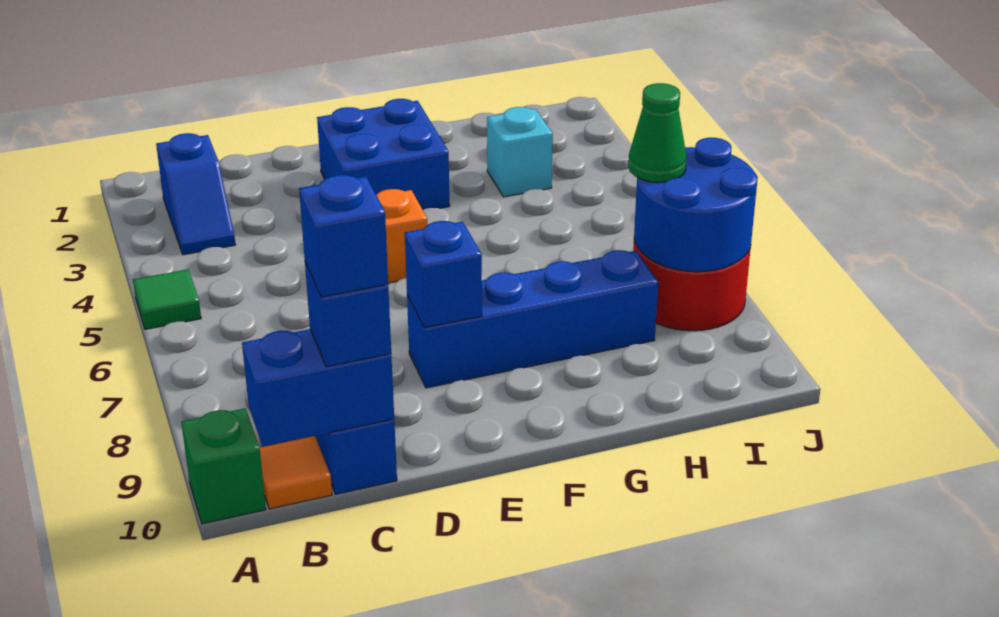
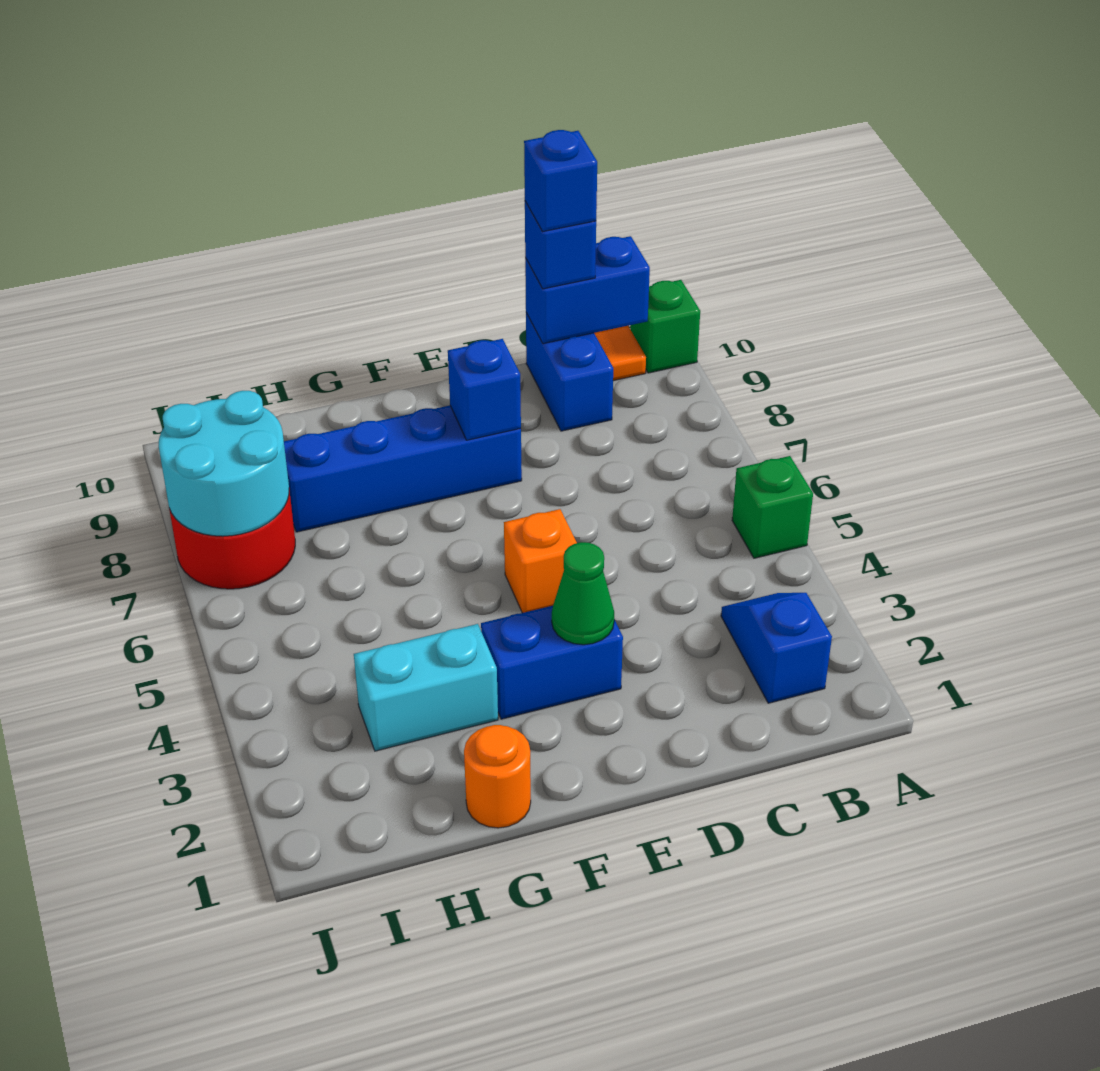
green tile A5 level 1 -> green brick A5 level 1
blue brick E2:F3 level 1 -> blue brick E3:F3 level 1
none -> orange round brick G1 level 1
cyan brick H3 level 1 -> cyan brick G3:H3 level 1
blue round brick I7:J8 level 2 -> cyan round brick I7:J8 level 2
green cone I7 level 3 -> green cone E3 level 2

